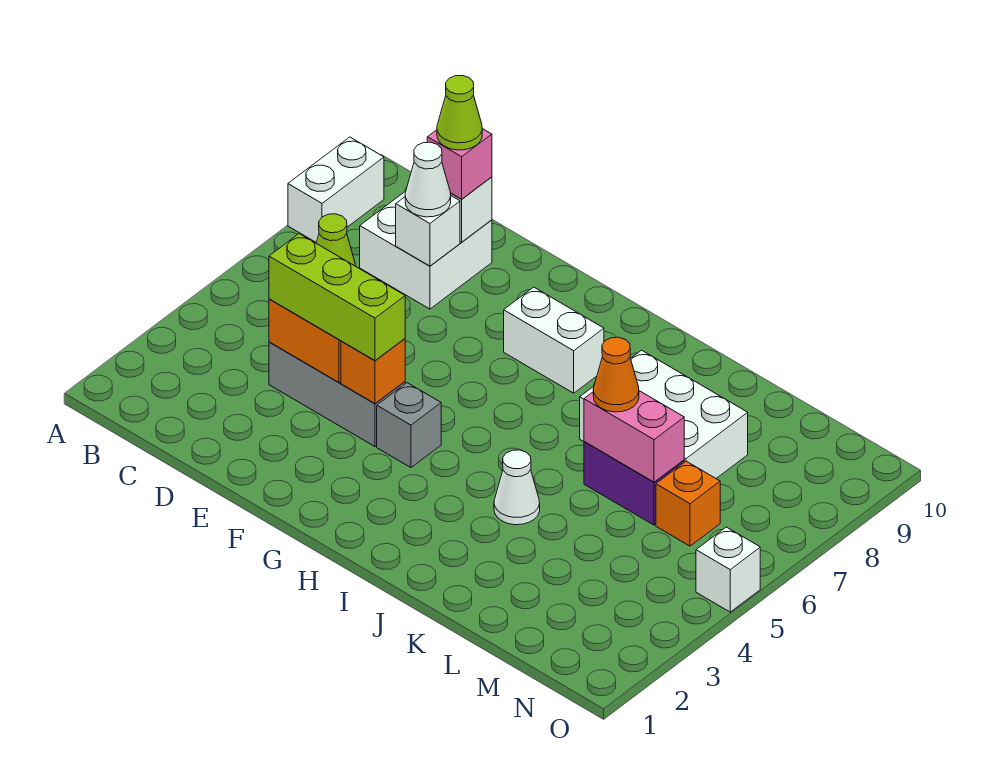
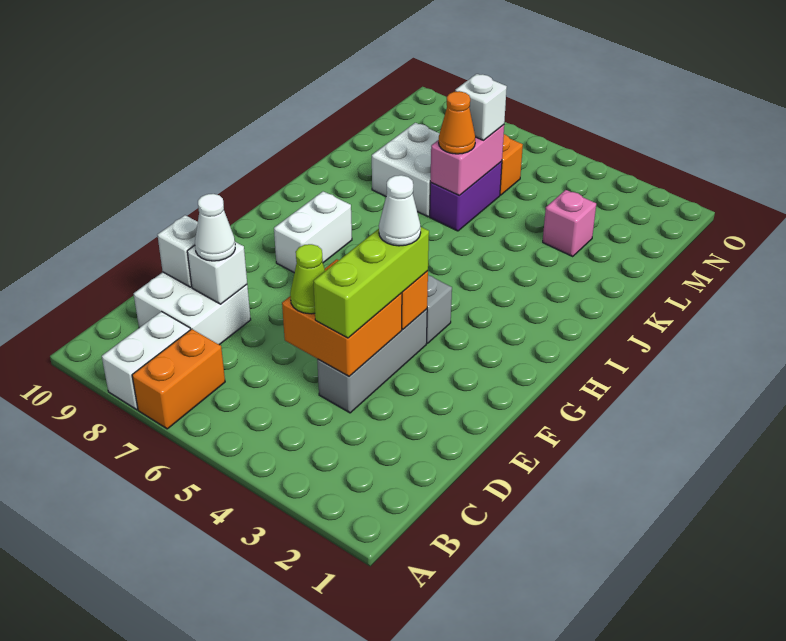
none -> orange brick A7:B7 level 1
white brick A8:A9 level 1 -> white brick A8:B8 level 1
pink brick D9 level 3 -> pink brick L3 level 1
lime cone D9 level 4 -> none
white cone J4 level 1 -> white cone F4 level 4
white brick J7:L8 level 1 -> white brick K7:L8 level 1
white brick O5 level 1 -> white brick L6 level 3

